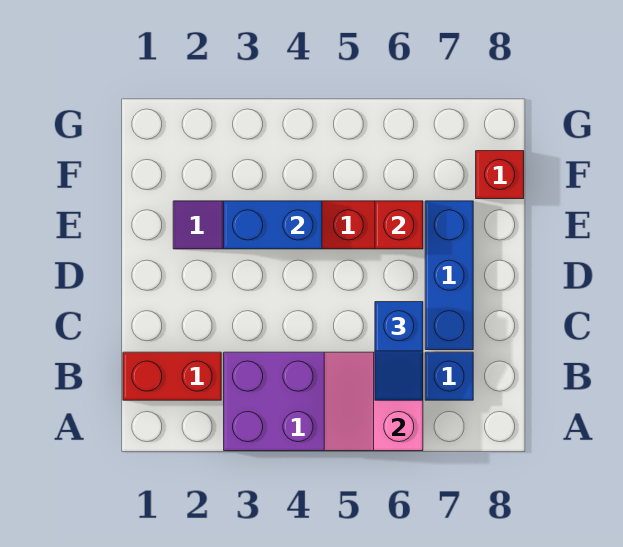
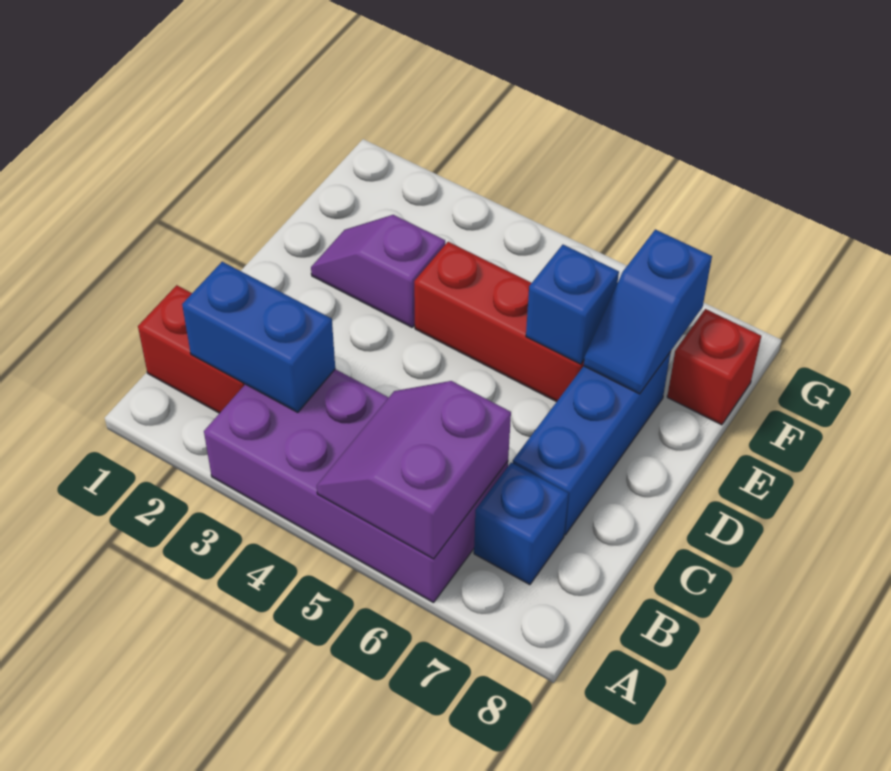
pink slope A5:B6 level 2 top 6 -> purple slope A5:B6 level 2 top 6
blue slope B6:C6 level 3 top C -> blue slope E7:F7 level 2 top F
blue brick E3:E4 level 2 -> blue brick B2:B3 level 2
red brick E6 level 2 -> blue brick E6 level 2

